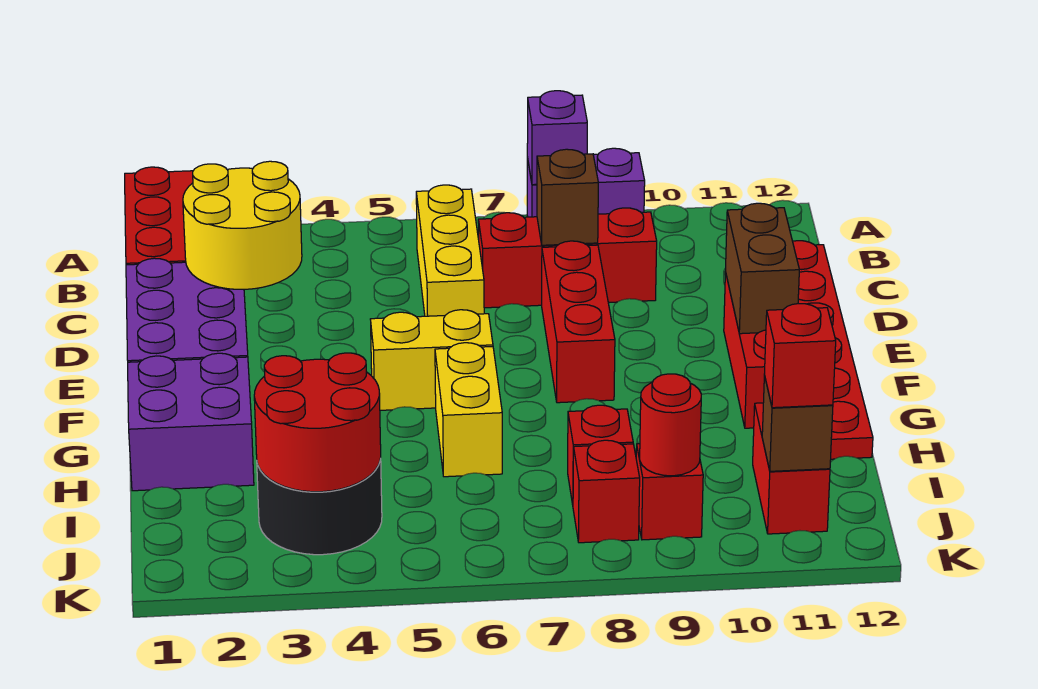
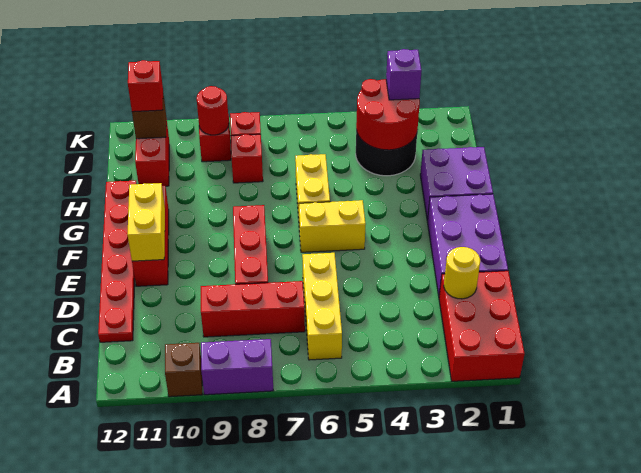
purple brick A8 level 2 -> purple brick J3 level 3
yellow round brick C2:D3 level 2 -> yellow round brick C2 level 2
brown brick C8 level 2 -> brown brick A10 level 1
brown brick E11:F11 level 2 -> yellow brick E11:F11 level 2

